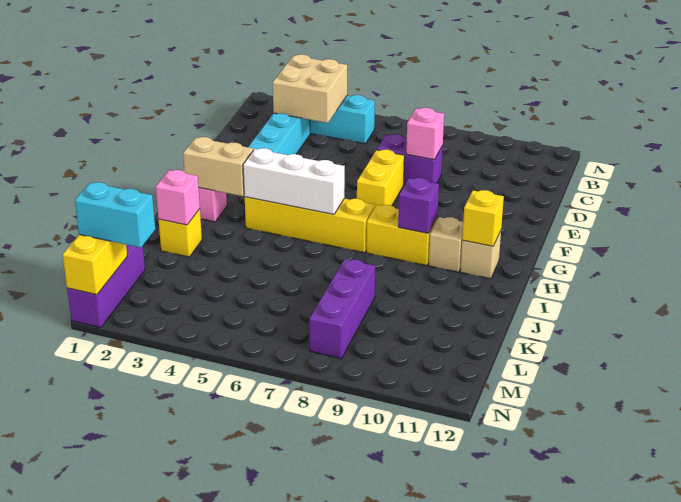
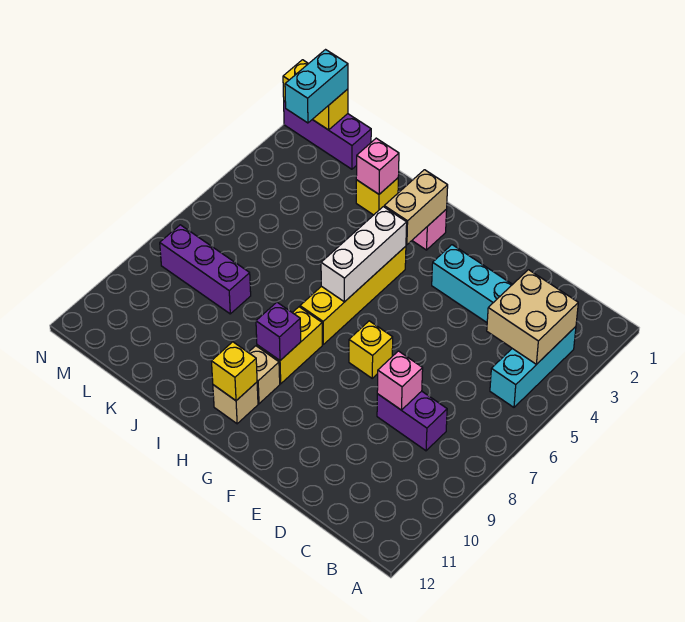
purple brick D7:D8 level 1 -> purple brick C8:D8 level 1
yellow brick E7:F7 level 1 -> yellow brick F7 level 1

